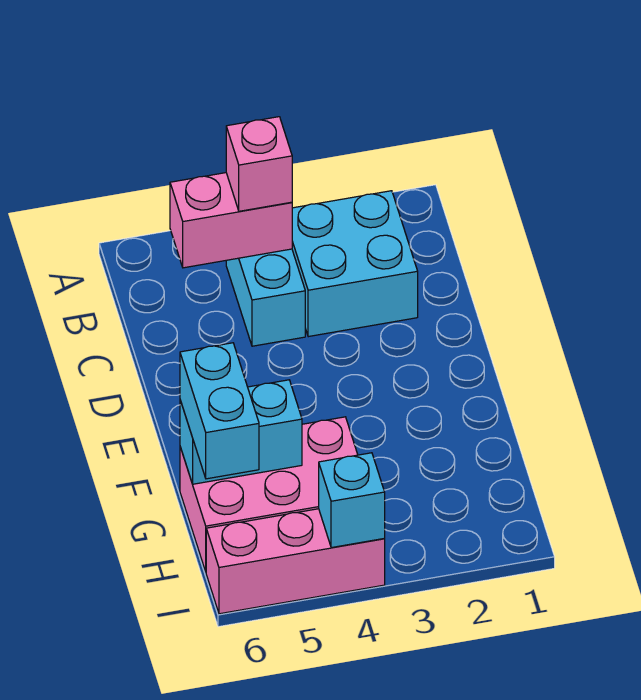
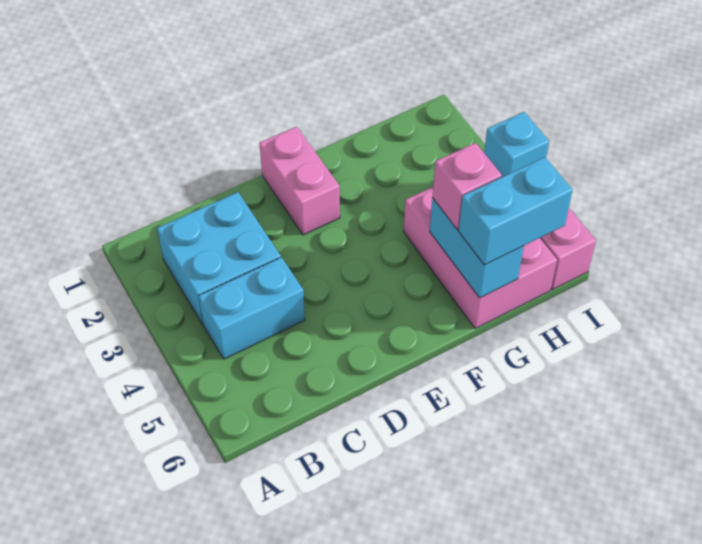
pink brick B4:B5 level 2 -> pink brick E1:E2 level 1
pink brick B4 level 3 -> pink brick G5 level 3

